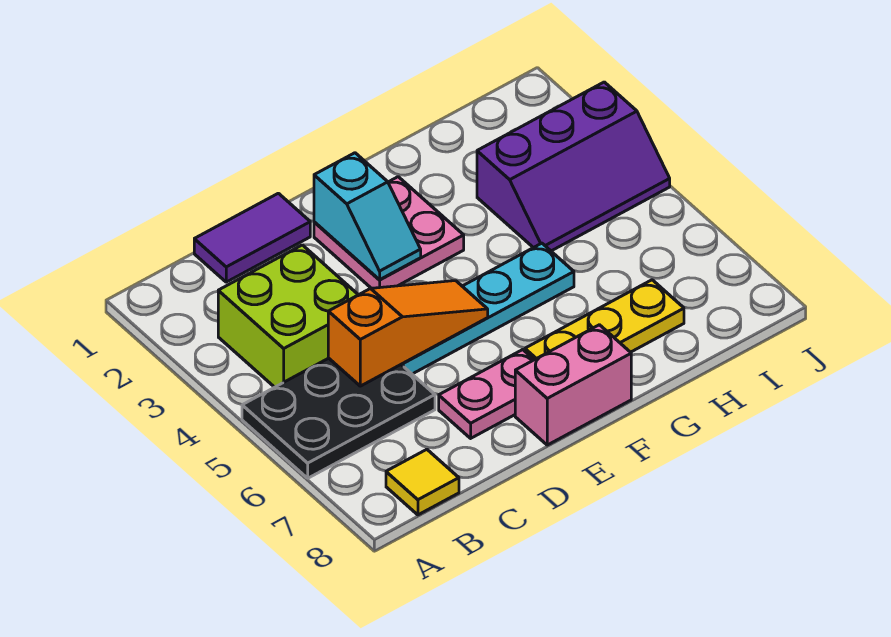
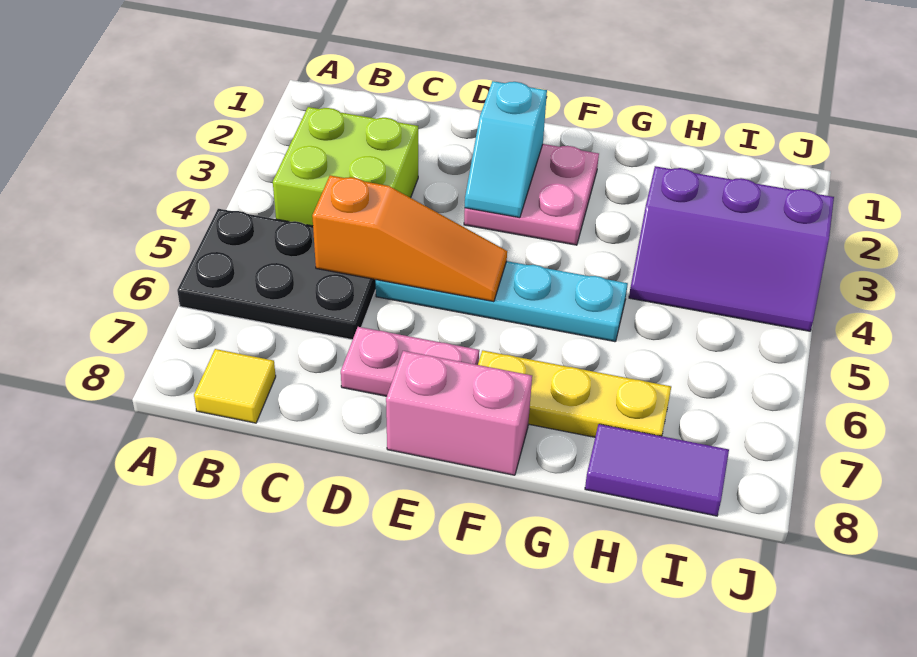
purple tile C1:D1 level 1 -> purple tile H8:I8 level 1

